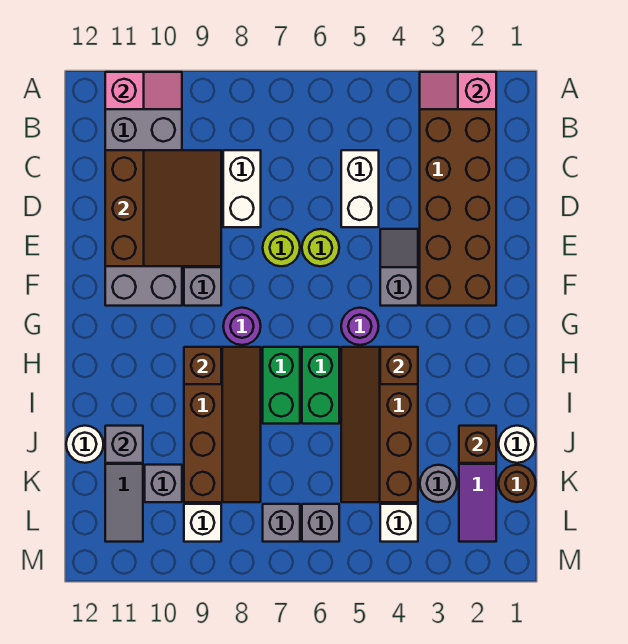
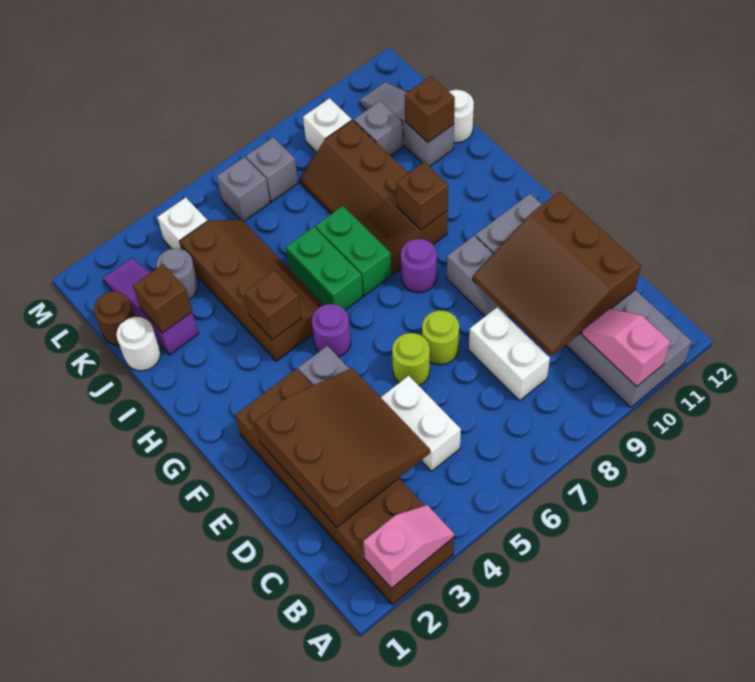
pink slope A10:A11 level 2 top 11 -> pink slope A10:B10 level 2 top A
none -> brown slope C2:E4 level 2 top 2
grey brick J11 level 2 -> brown brick J11 level 2

